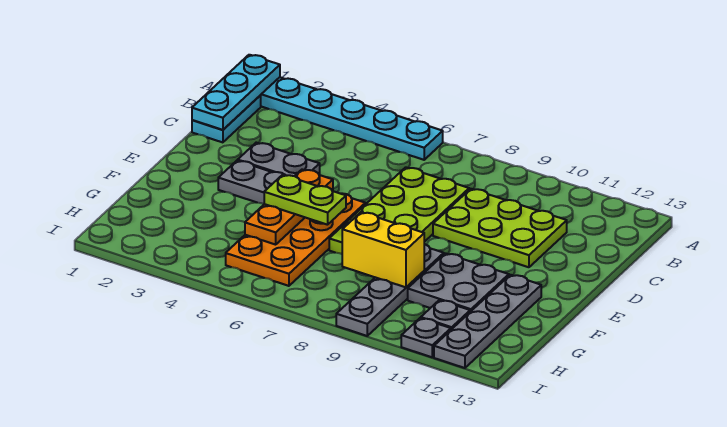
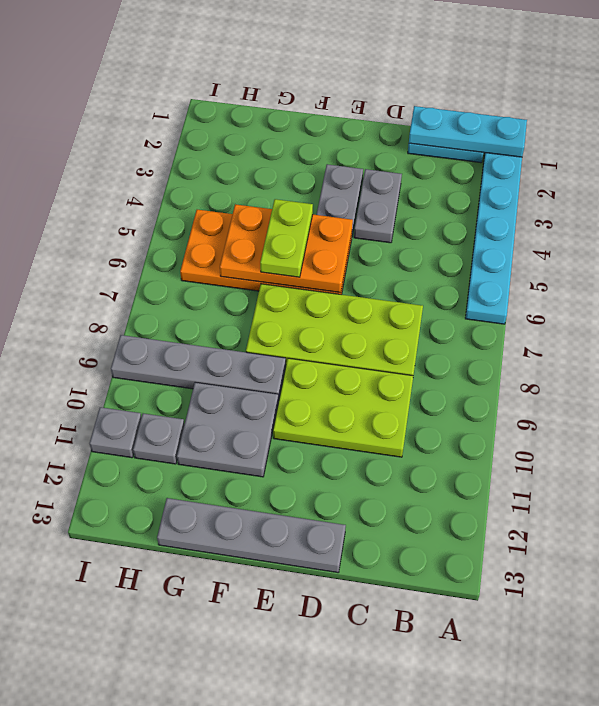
lime plate C9:D11 level 1 -> lime plate C9:E10 level 1
orange plate E5:G5 level 2 -> orange plate E5:G6 level 2
grey plate F12:I12 level 1 -> grey plate D13:G13 level 1
yellow brick G8:G9 level 2 -> none

